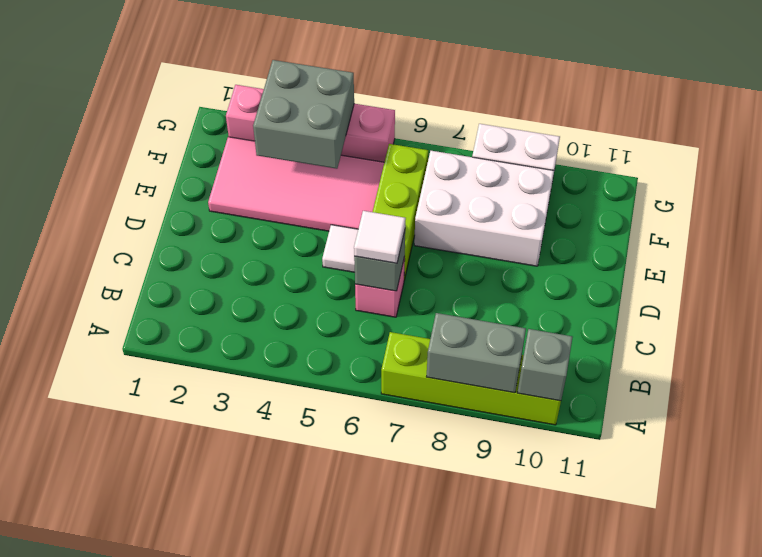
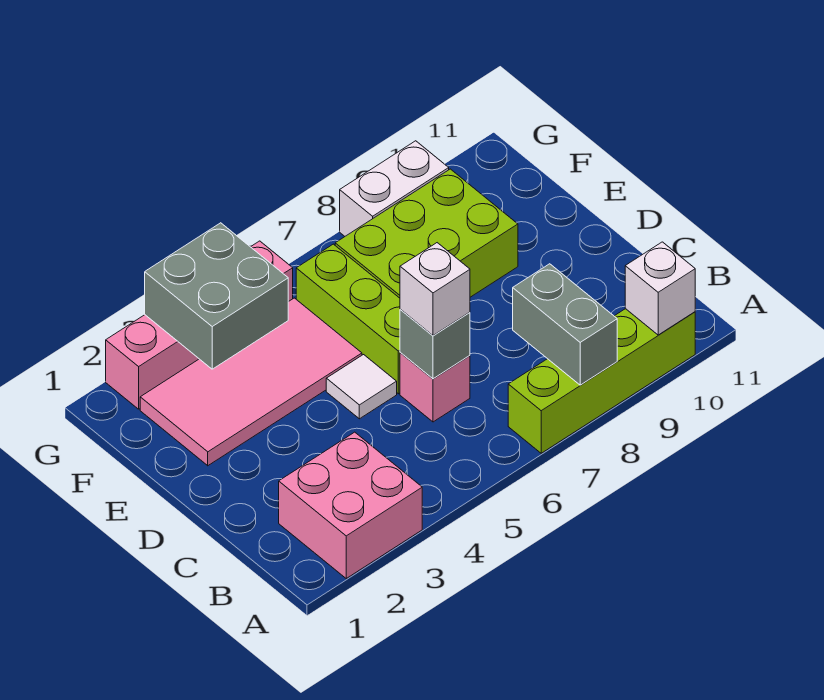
none -> pink brick A2:B3 level 1
grey brick A8:A9 level 2 -> grey brick A8:B8 level 2
grey brick A10 level 2 -> white brick A10 level 2
white tile C6 level 3 -> white brick C6 level 3
white brick E7:F9 level 1 -> lime brick E7:F9 level 1

